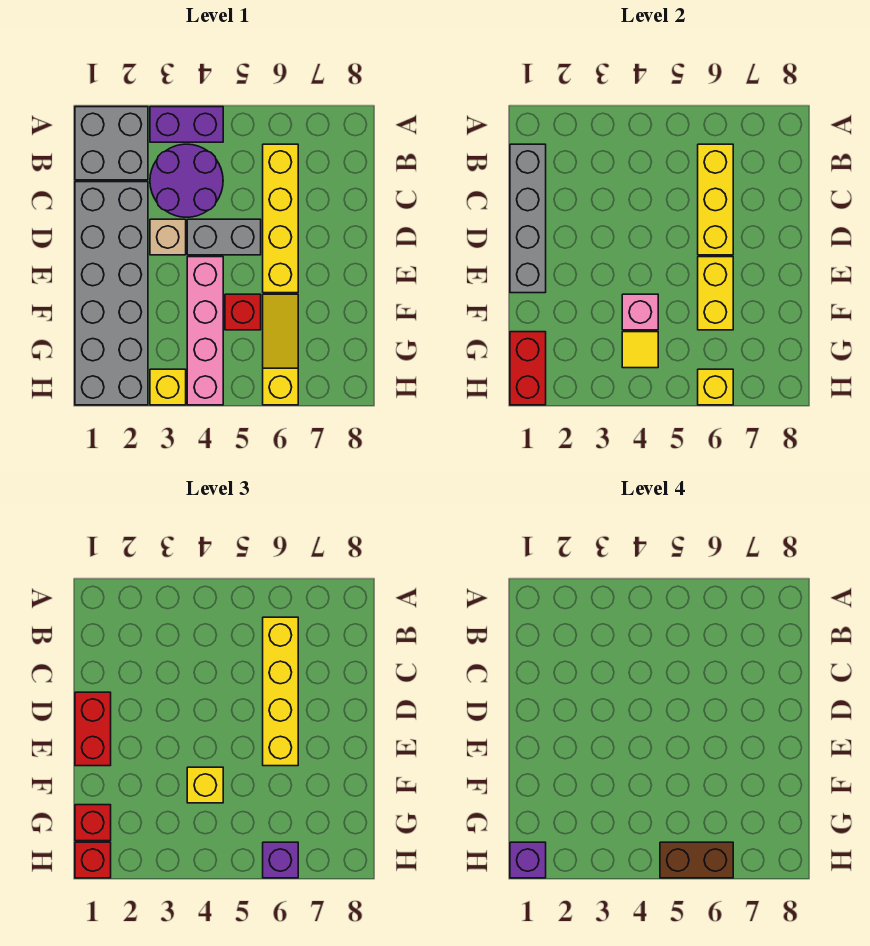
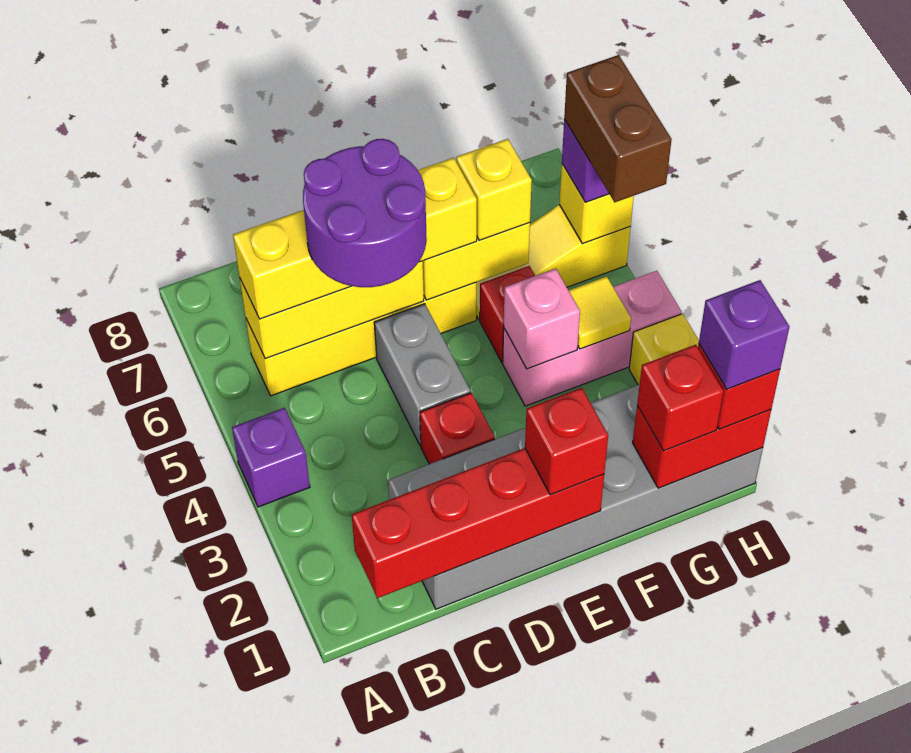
grey brick A1:B2 level 1 -> none
purple brick A3:A4 level 1 -> purple brick A4 level 1
grey brick B1:E1 level 2 -> red brick B1:E1 level 2
purple round brick B3:C4 level 1 -> purple round brick C5:D6 level 4
red brick D1:E1 level 3 -> red brick E1 level 3
tan brick D3 level 1 -> red brick D3 level 1
pink brick E4:H4 level 1 -> pink brick F4:H4 level 1
yellow brick F4 level 3 -> yellow brick F6 level 3

